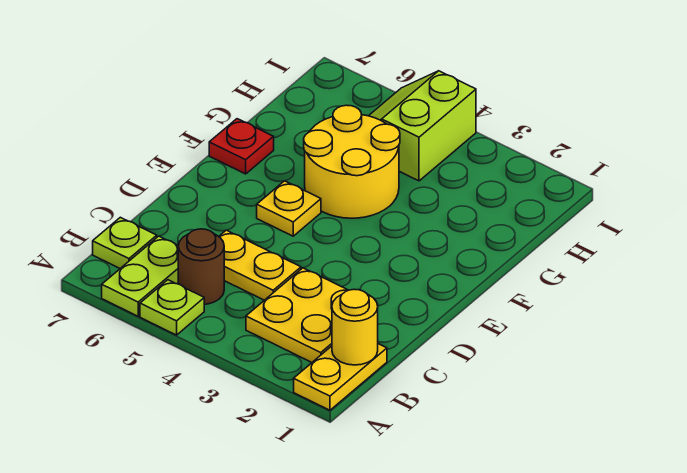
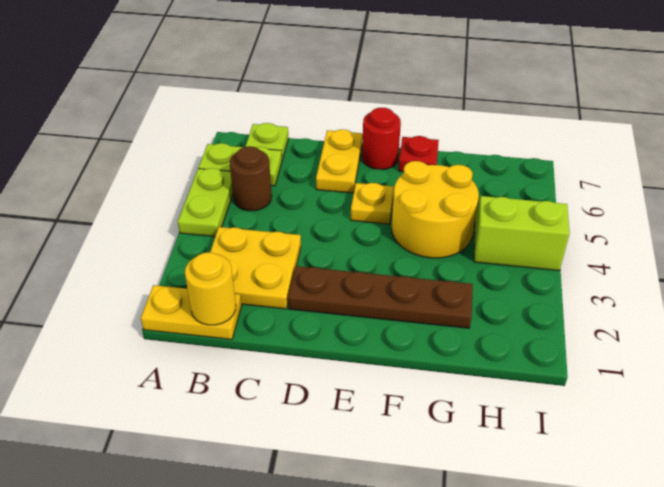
lime plate A5 level 1 -> lime plate A4:A5 level 1
yellow plate C4:C5 level 1 -> yellow plate D6:D7 level 1
none -> brown plate D2:G2 level 1
none -> red round brick E7 level 1

